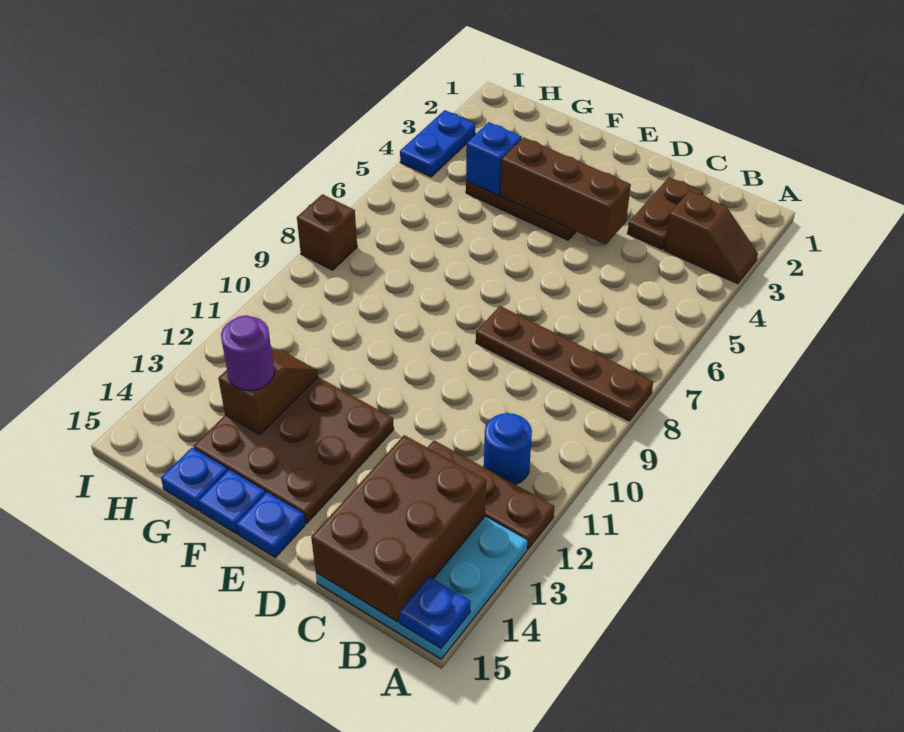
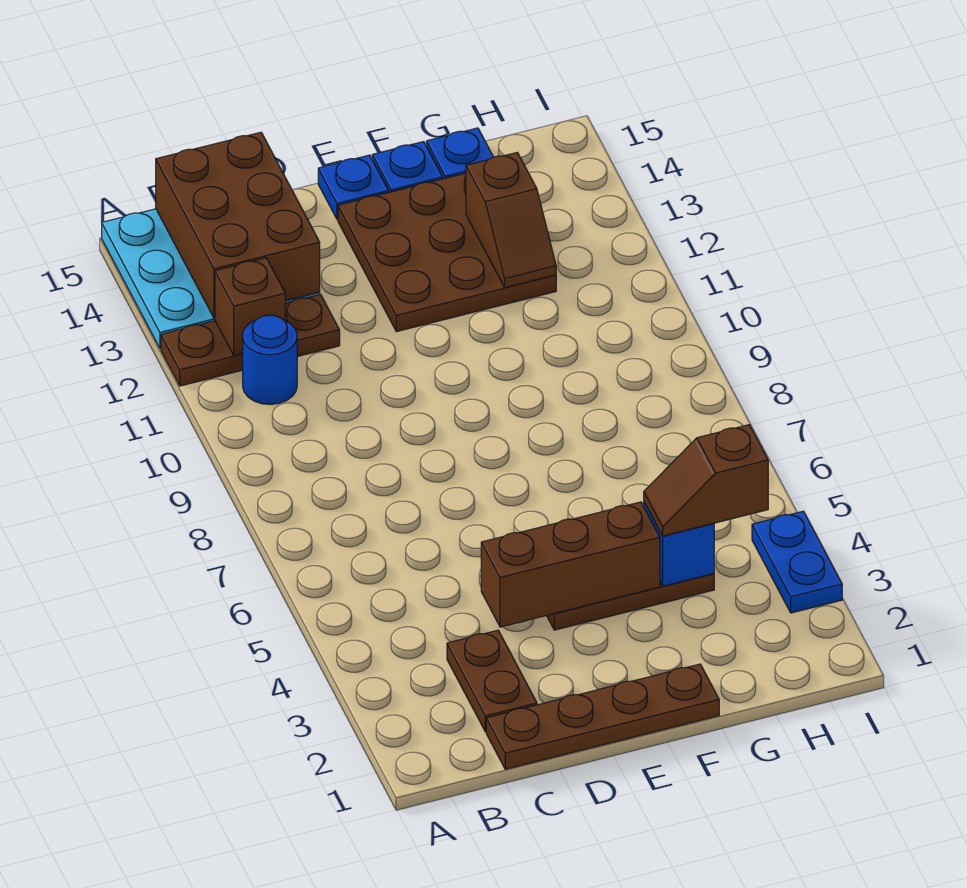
brown slope A3:B3 level 1 top B -> brown slope G4:H4 level 3 top H
brown plate A8:D8 level 1 -> brown plate C1:F1 level 1
blue plate A15 level 2 -> none
purple round brick G13 level 3 -> none
brown brick I8 level 1 -> brown brick B12 level 2

